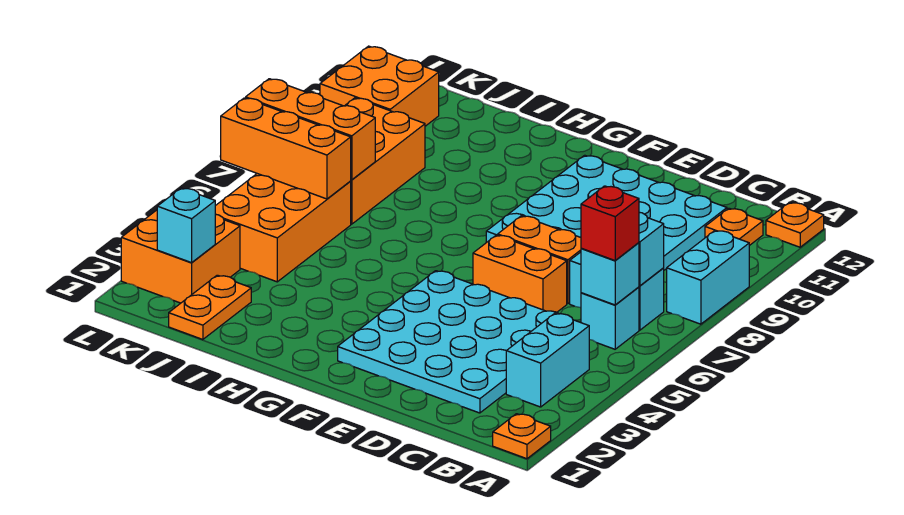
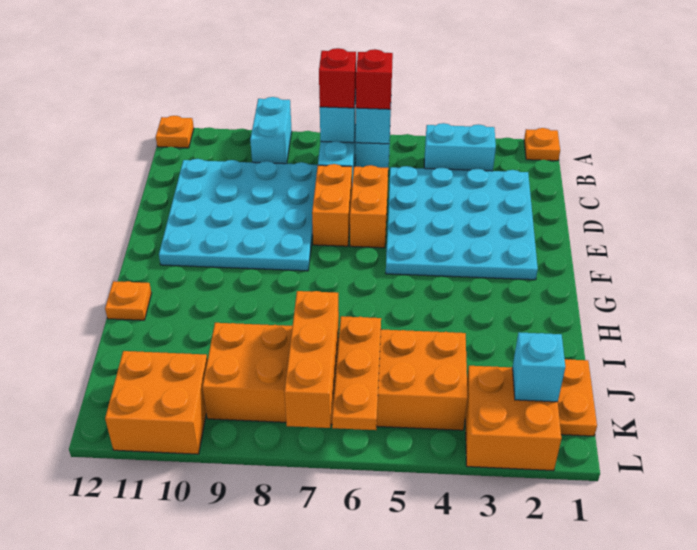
cyan brick A8:A9 level 1 -> cyan brick A9:B9 level 1
none -> red brick B7 level 3
orange plate B11 level 1 -> orange plate H12 level 1
orange plate J1:J2 level 1 -> orange plate J1:K1 level 1
orange brick J6:L6 level 2 -> orange plate J6:L6 level 2

